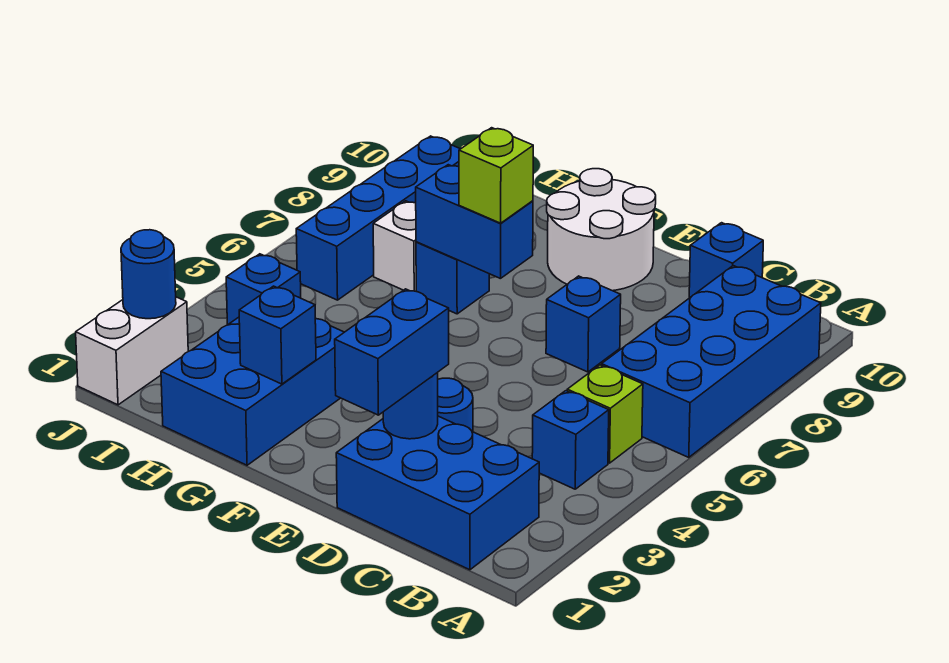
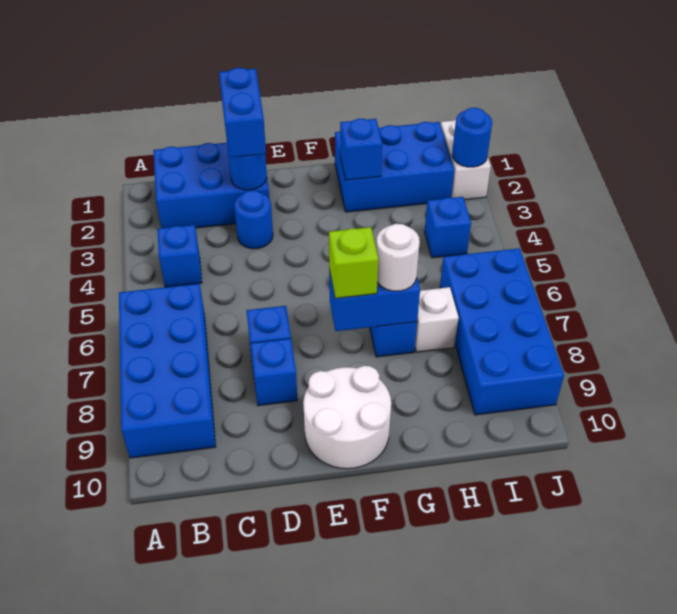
lime brick B5 level 1 -> none
blue brick C10 level 1 -> blue brick D8 level 1
blue brick G1:H3 level 1 -> blue brick G1:I2 level 1
none -> white round brick G7 level 3
blue brick I6:I9 level 1 -> blue brick I6:J9 level 1

